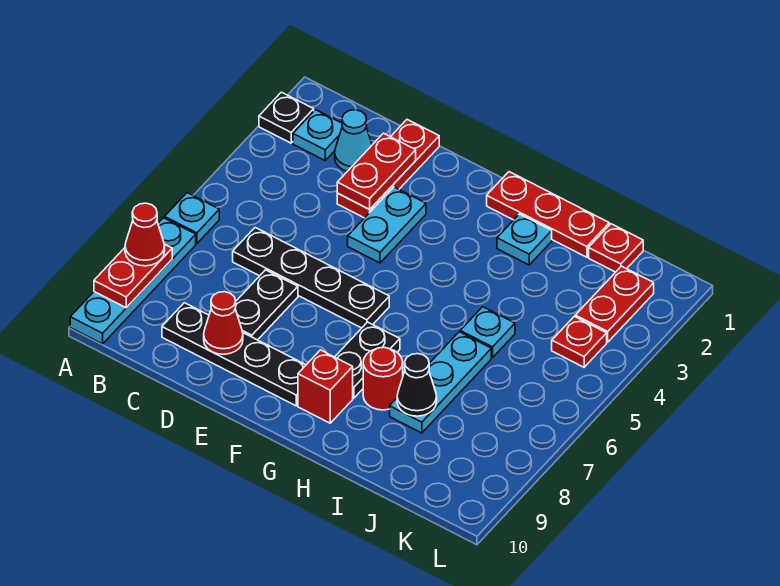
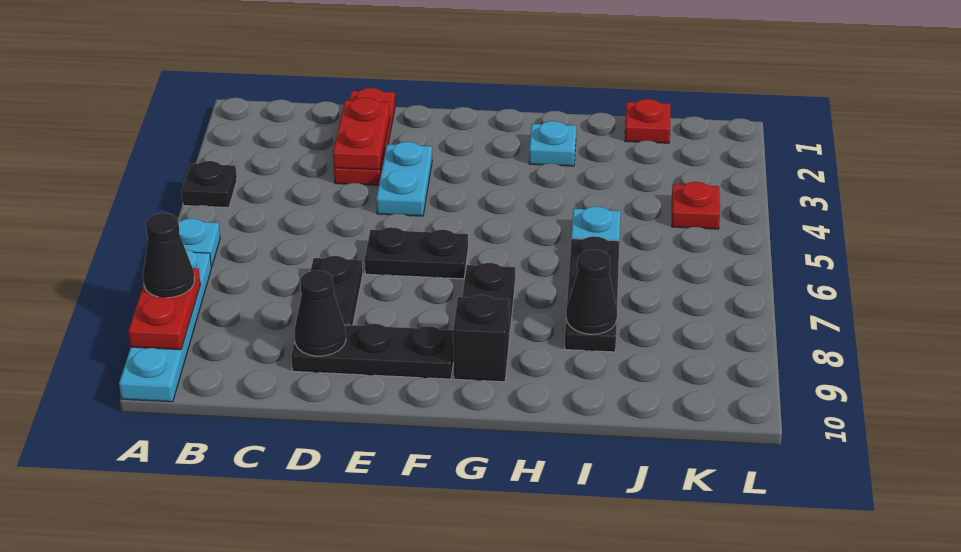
black plate A2 level 1 -> black plate A4 level 1
red cone A8 level 3 -> black cone A8 level 3
cyan plate B2 level 1 -> none
cyan cone C2 level 1 -> none
black plate C6:F6 level 1 -> black plate E6:F6 level 1
black plate C9:F9 level 1 -> black plate D9:F9 level 1
red cone D9 level 2 -> black cone D9 level 2
red plate G1:I1 level 1 -> none
red brick G9 level 1 -> black brick G9 level 1
red round brick H8 level 1 -> none
cyan plate I6:I8 level 1 -> black plate I6:I8 level 1
red plate K2:K3 level 1 -> none

